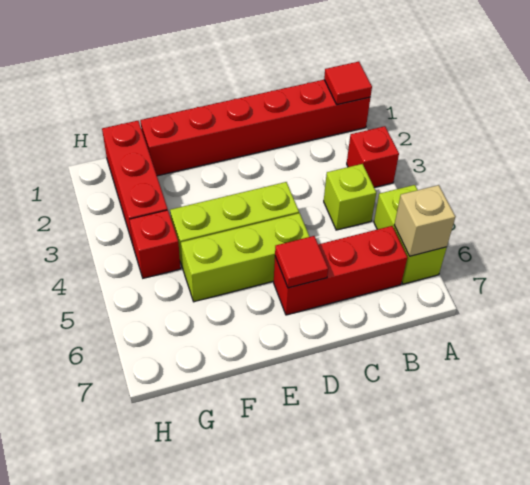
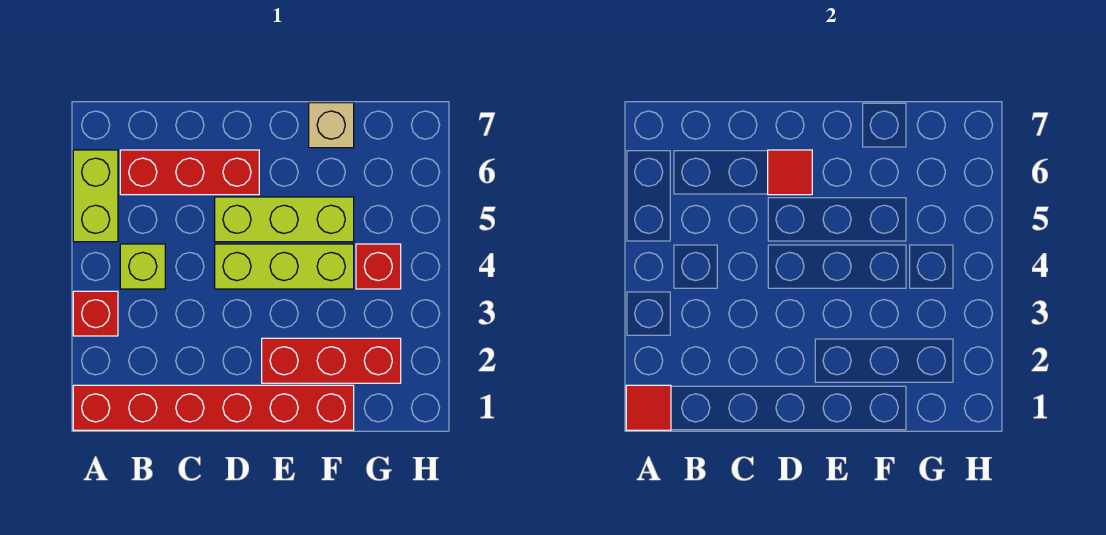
tan brick A6 level 2 -> tan brick F7 level 1
red brick G1:G3 level 1 -> red brick E2:G2 level 1

